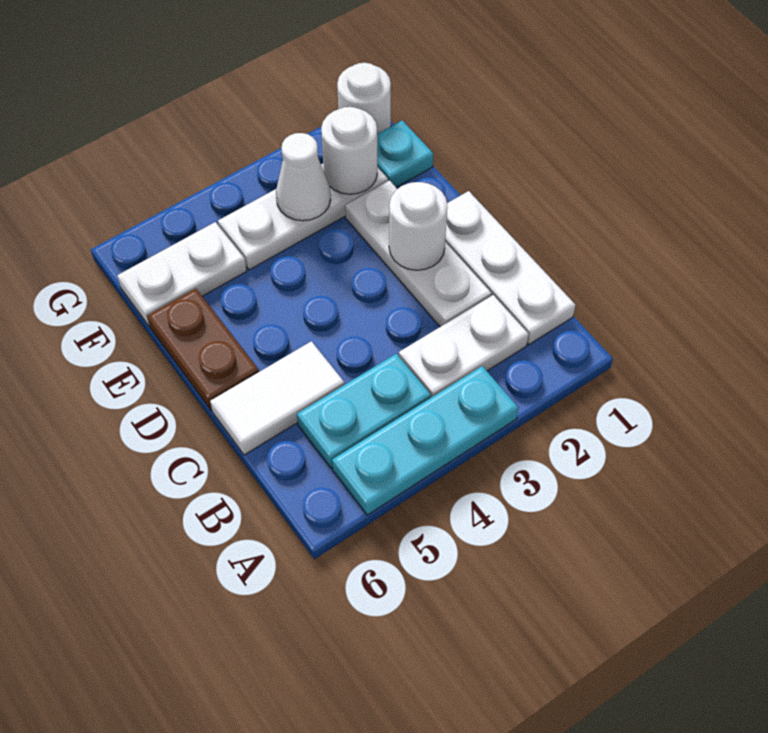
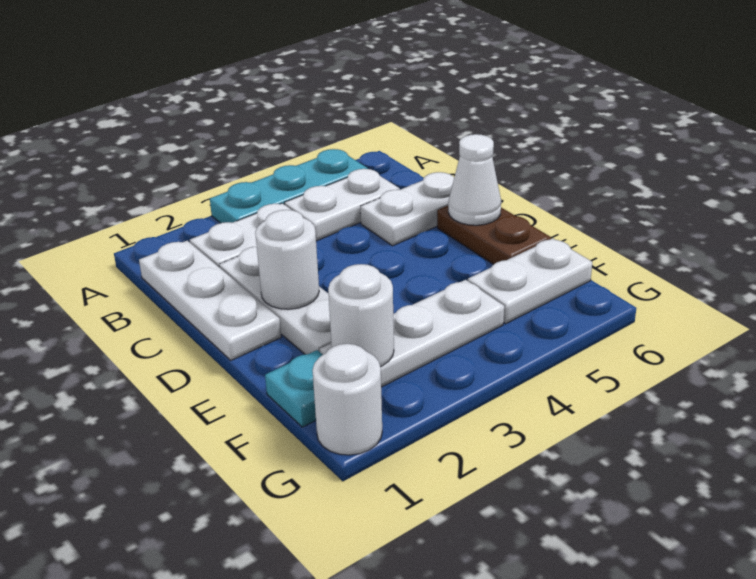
cyan plate B4:B5 level 1 -> white plate B4:B5 level 1
white tile C5:C6 level 1 -> white plate C5:C6 level 1
white cone F3 level 2 -> white cone D6 level 2

